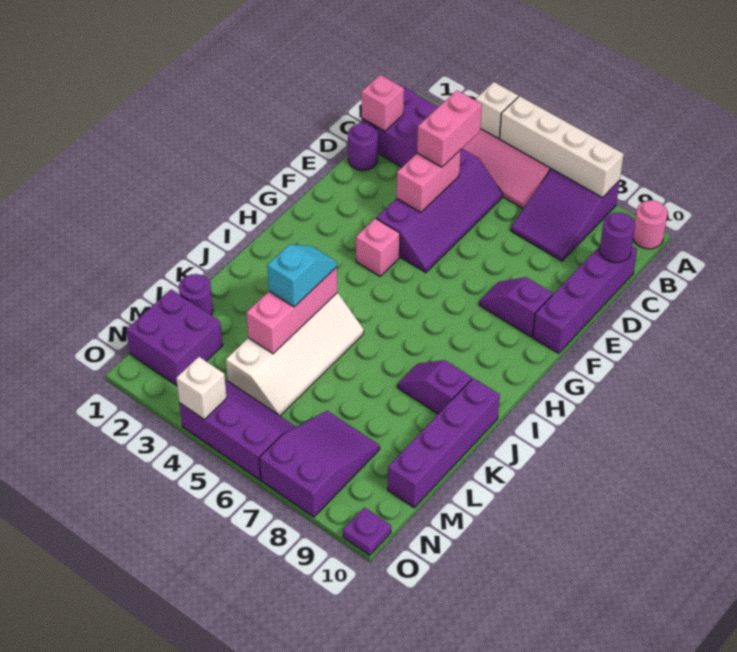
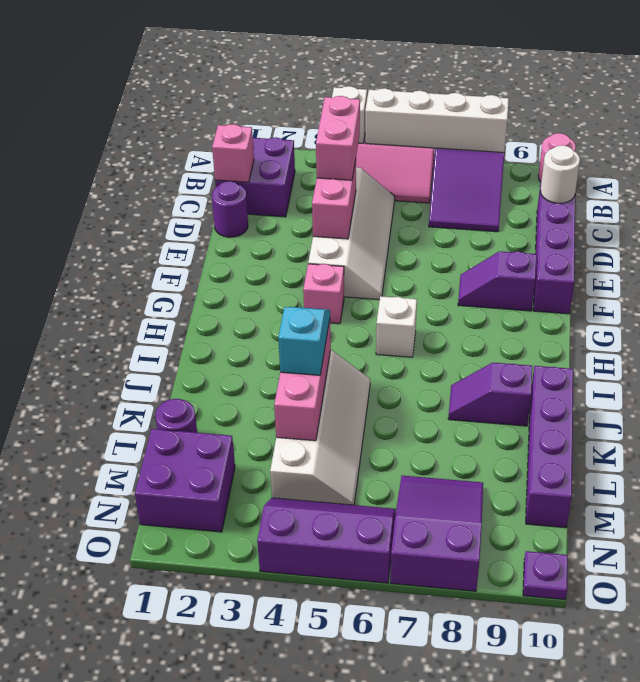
purple slope C4:F5 level 1 top 4 -> white slope C4:F5 level 1 top 4
purple round brick C10 level 2 -> white round brick C10 level 2
white brick O4 level 2 -> white brick H6 level 1

